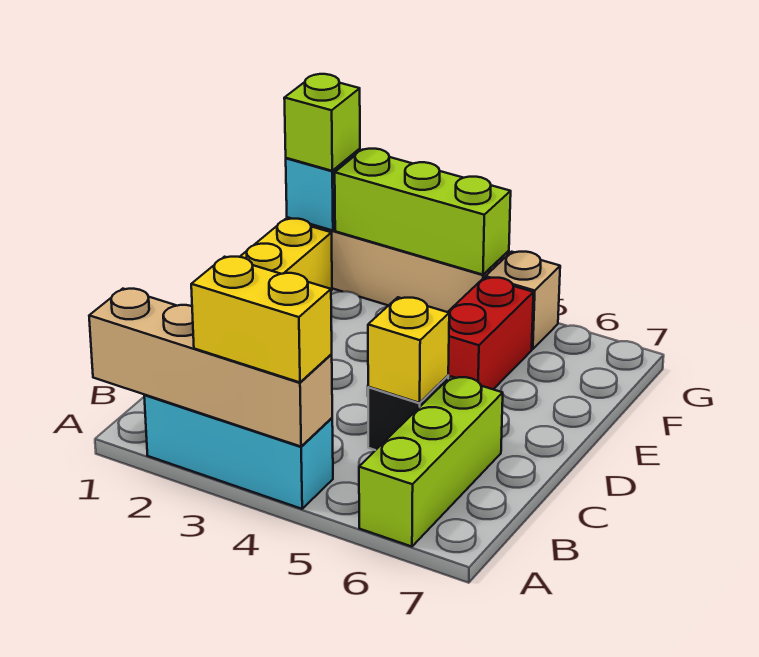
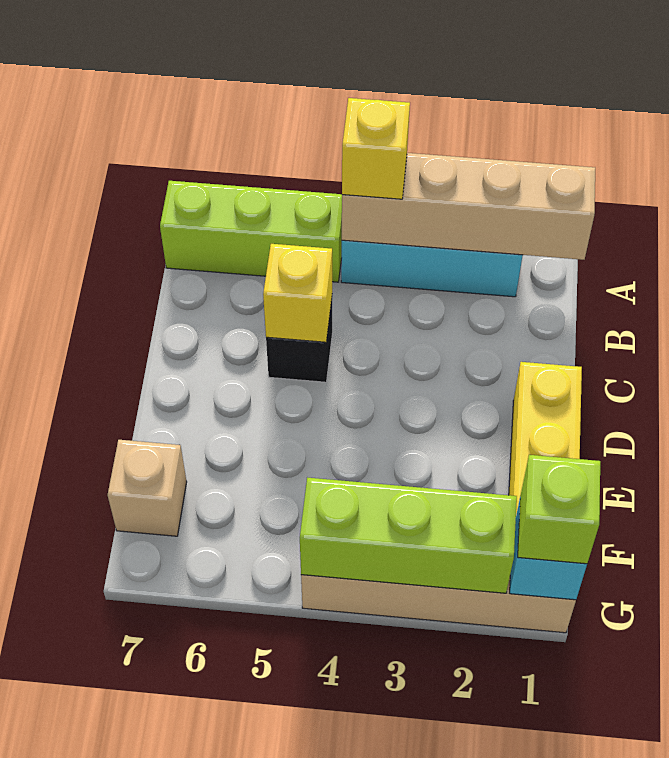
yellow brick A3:A4 level 3 -> yellow brick A4 level 3
lime brick A6:C6 level 1 -> lime brick A5:A7 level 1
red brick E5:F5 level 1 -> none
tan brick G5 level 1 -> tan brick F7 level 1

